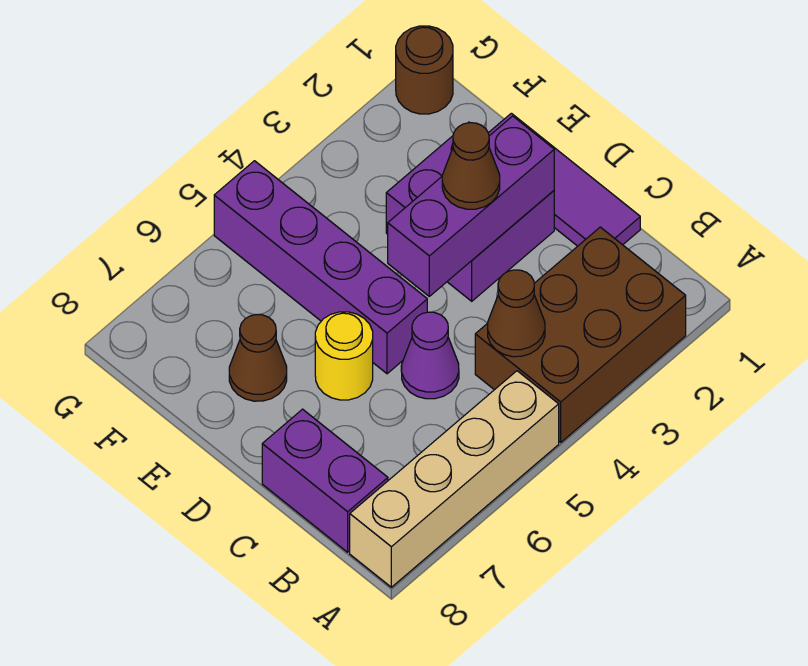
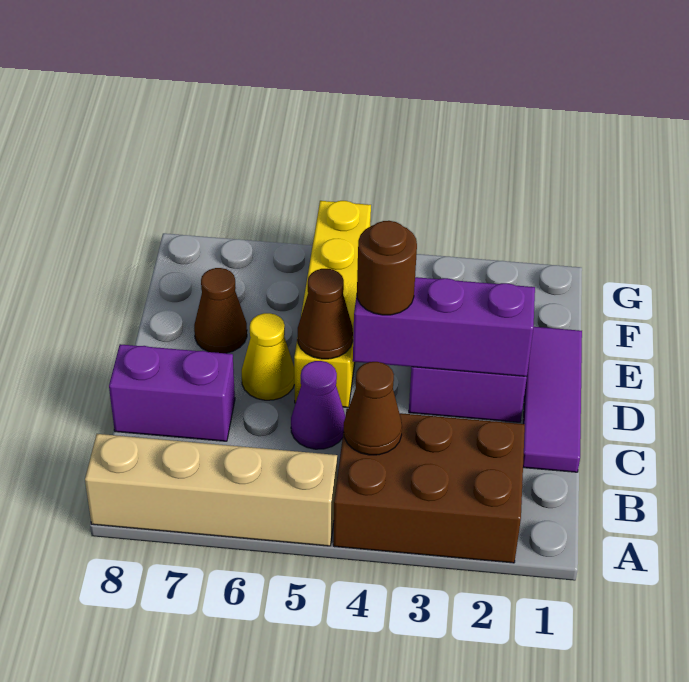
purple brick B8:C8 level 1 -> purple brick C7:C8 level 1
brown cone D3 level 3 -> brown cone D5 level 2
purple brick D5:G5 level 1 -> yellow brick D5:G5 level 1
yellow round brick D6 level 1 -> yellow cone D6 level 1
brown round brick G1 level 1 -> brown round brick D4 level 3

